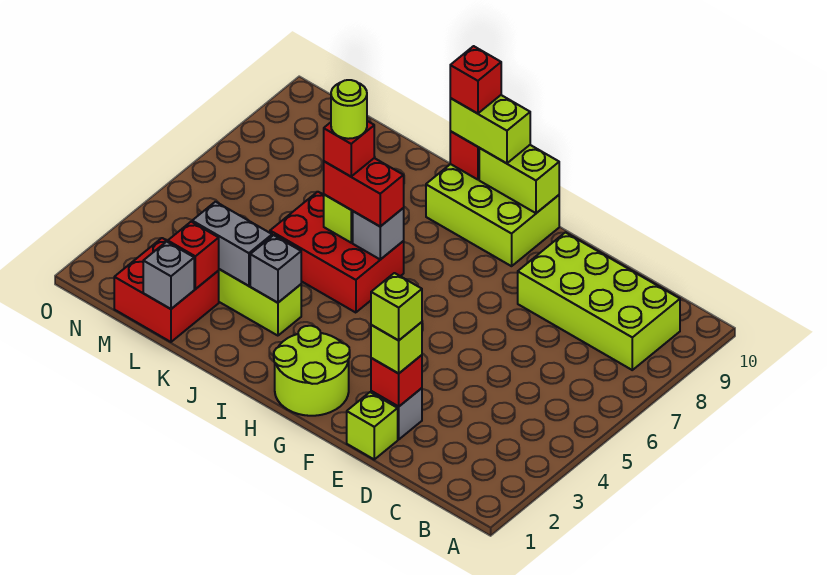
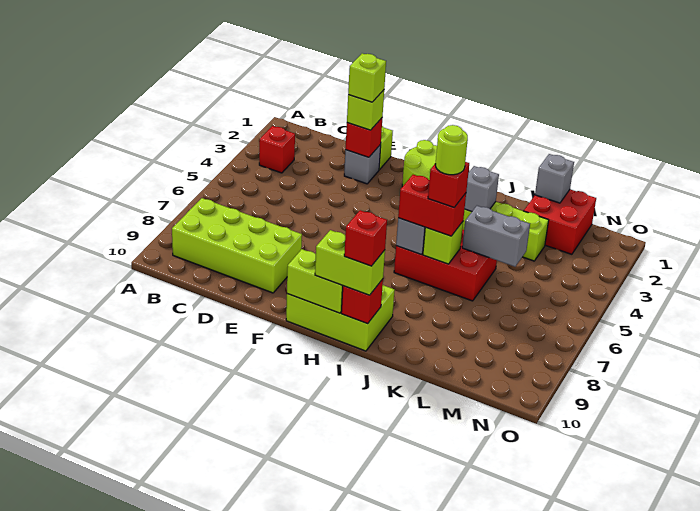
grey brick K3:L3 level 2 -> grey brick K5:L5 level 2
red brick L2 level 2 -> red brick B3 level 1

